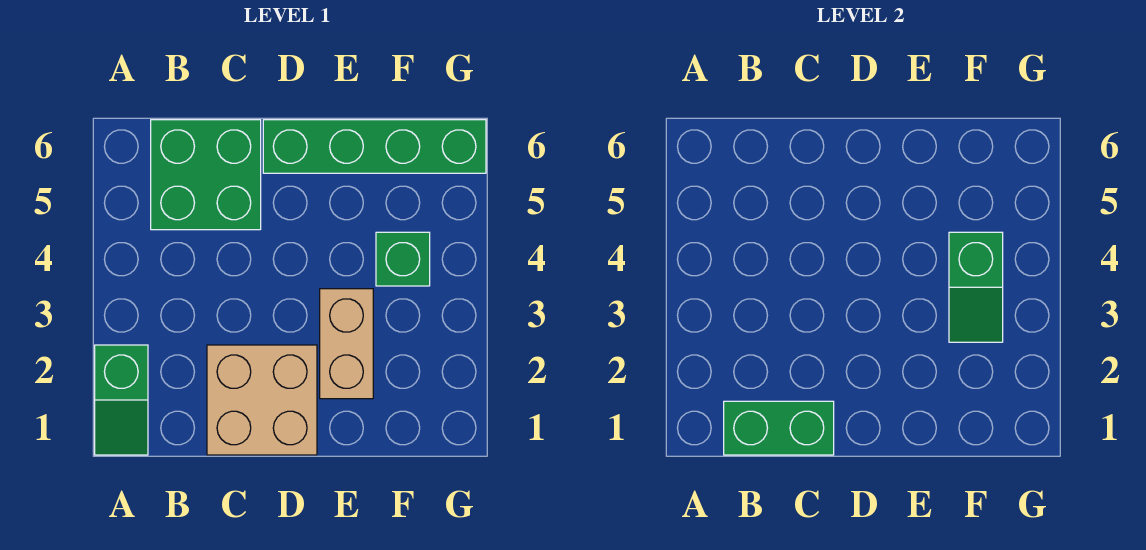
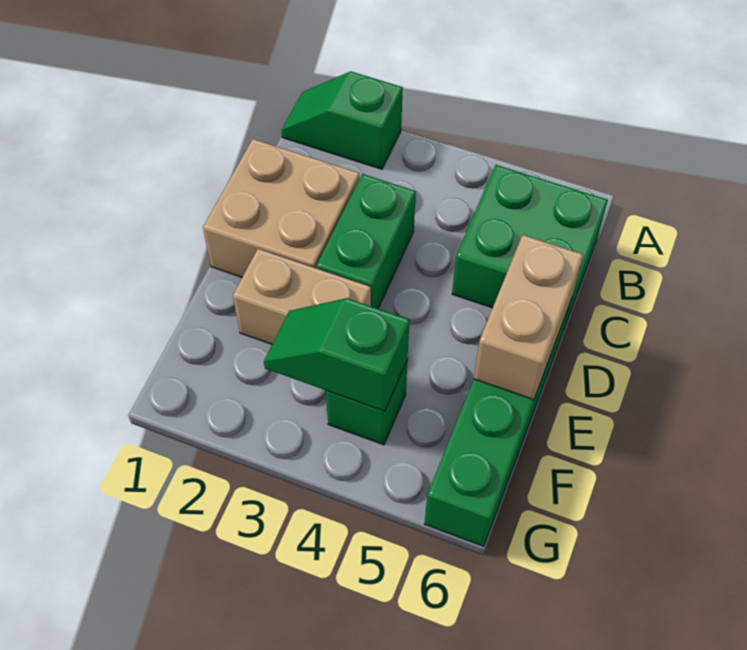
green brick B1:C1 level 2 -> green brick C3:D3 level 1
none -> tan brick D6:E6 level 2

